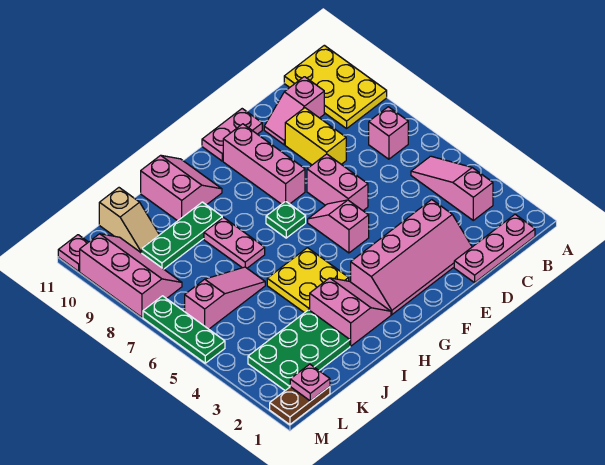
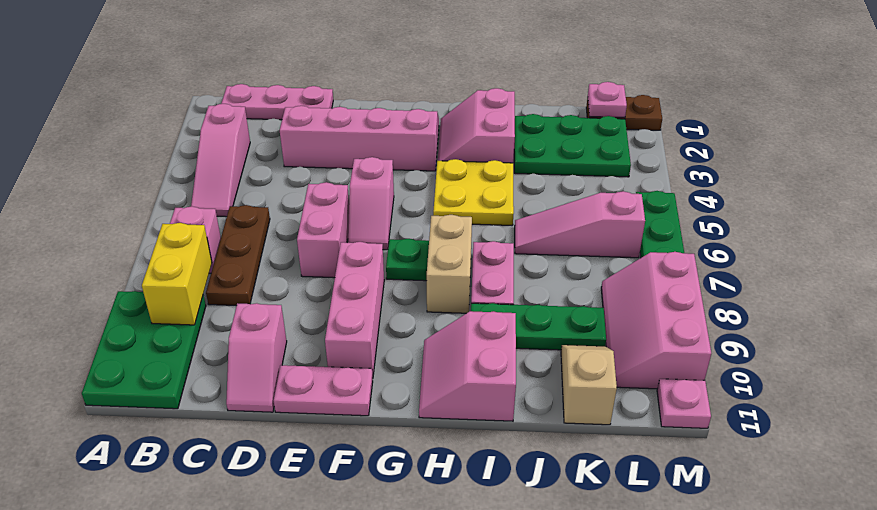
yellow plate A9:B11 level 1 -> green plate A9:B11 level 1
none -> brown plate C6:C8 level 1
pink slope C10:D10 level 1 top C -> pink slope D10:D11 level 1 top 10
yellow brick D8:D9 level 1 -> yellow brick B8:B9 level 2
none -> tan brick H7:H8 level 1

